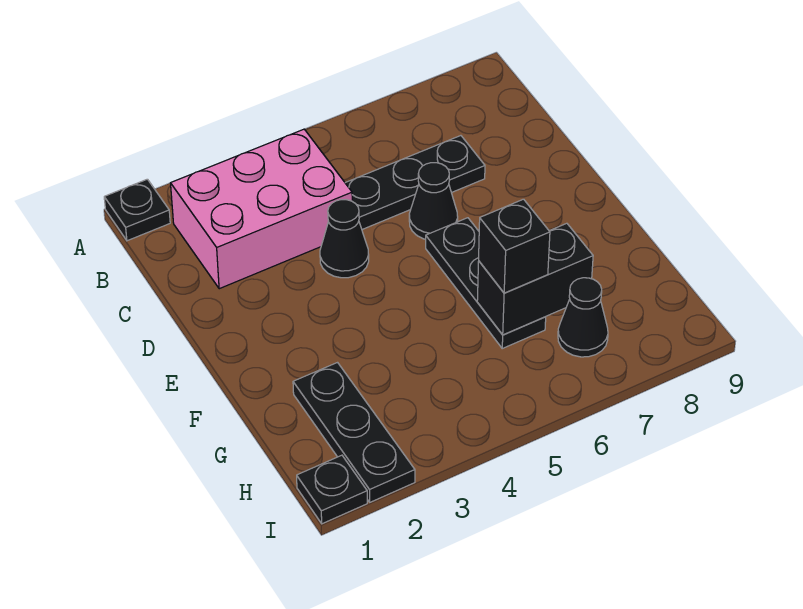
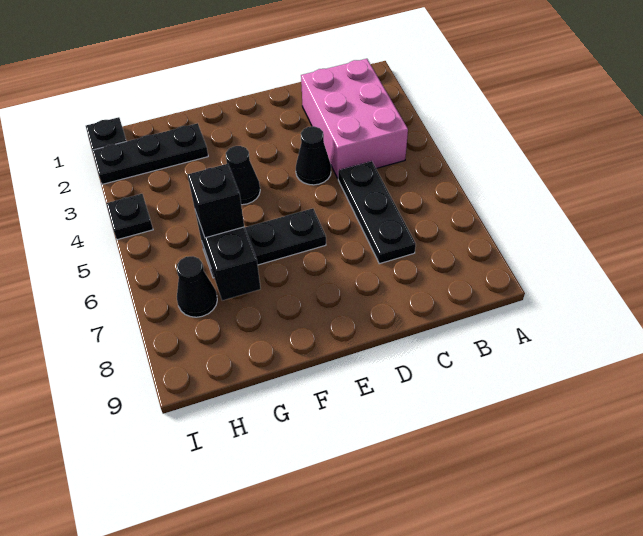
black plate A1 level 1 -> black plate I4 level 1
black cone D6 level 1 -> black cone F4 level 1

